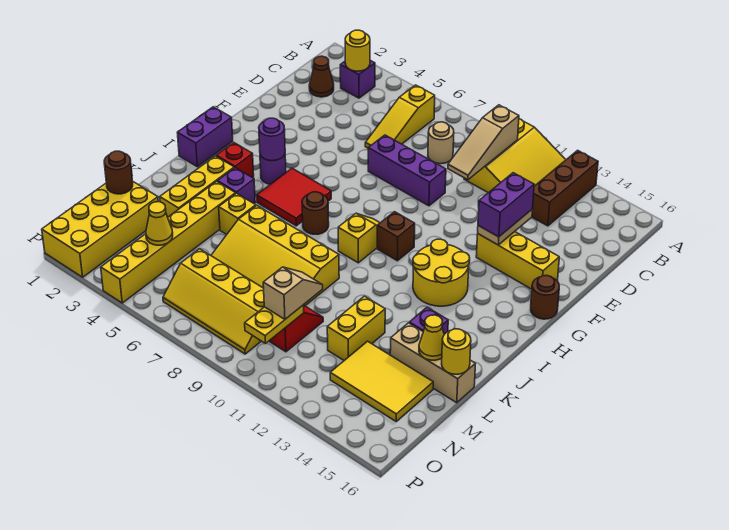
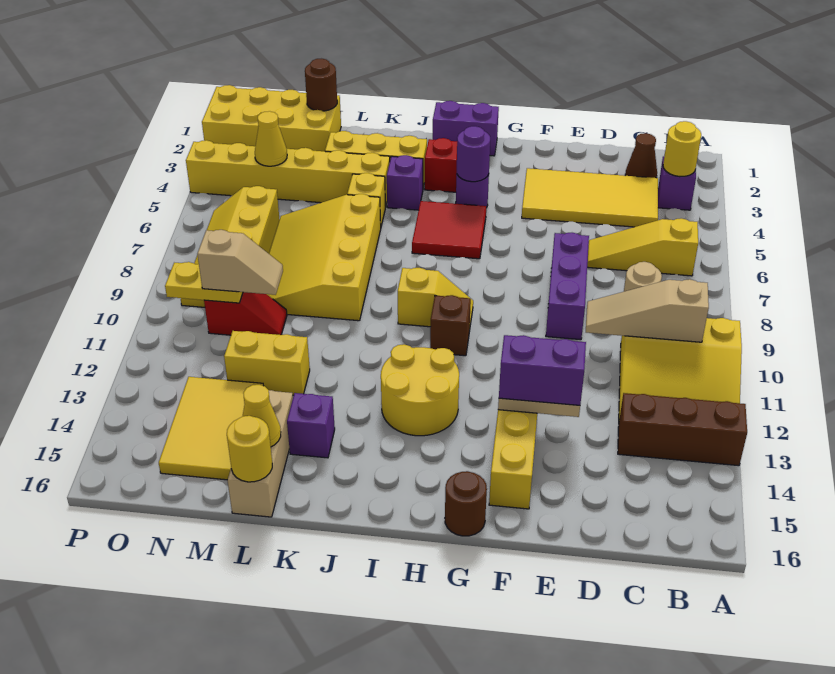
none -> yellow tile C3:F4 level 1
brown round brick I7 level 1 -> none

